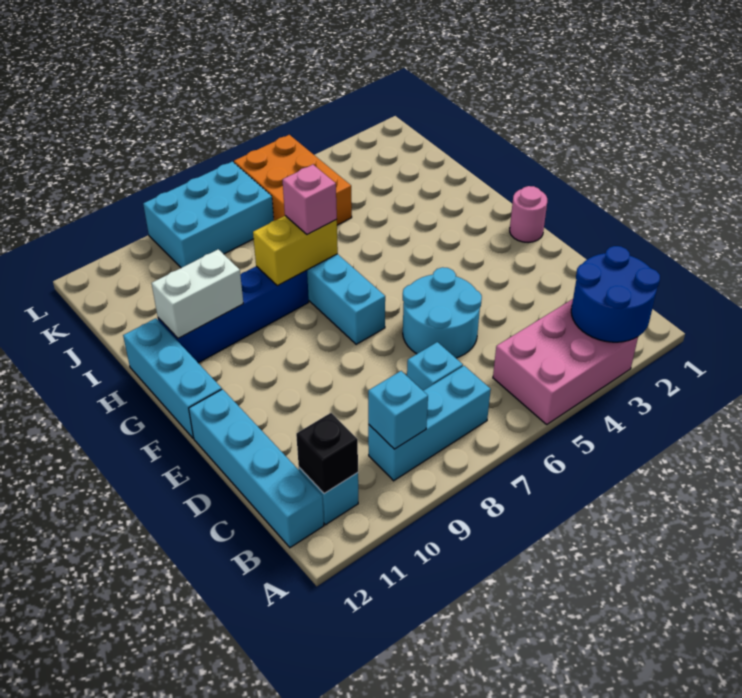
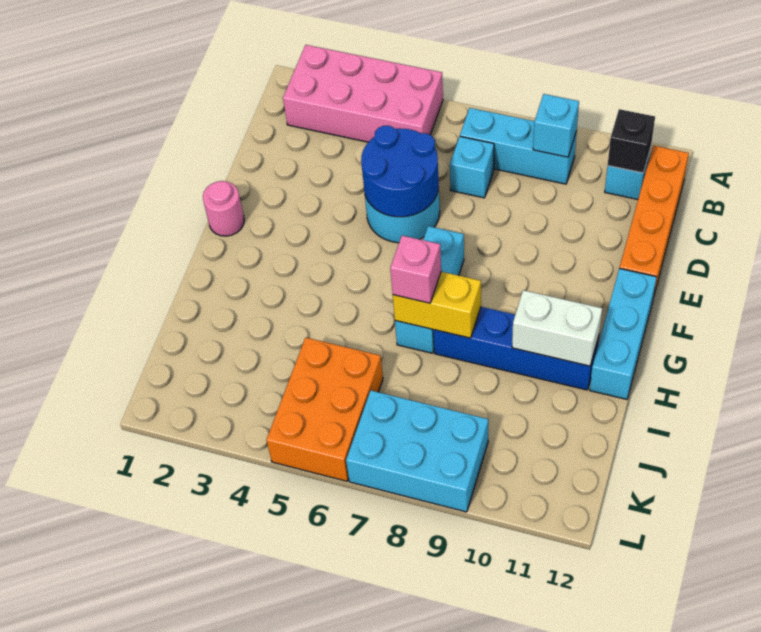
blue round brick A2:B3 level 2 -> blue round brick D5:E6 level 2
pink brick A3:B5 level 1 -> pink brick A2:B5 level 1
cyan brick B12:E12 level 1 -> orange brick B12:E12 level 1

